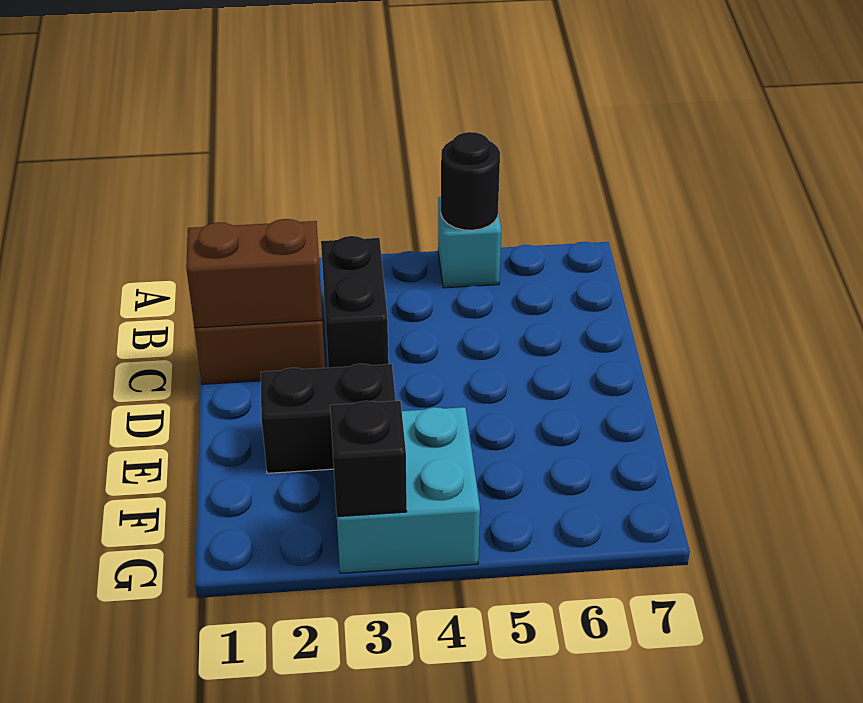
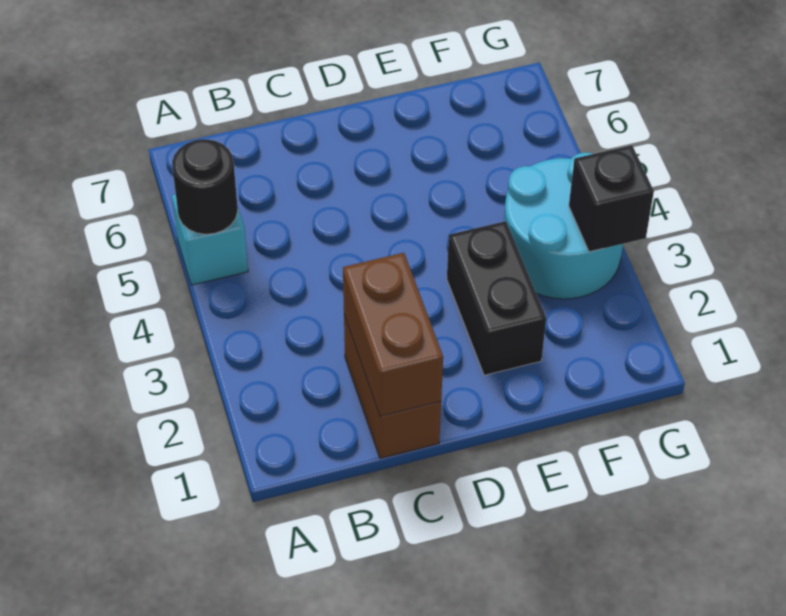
black brick B3:C3 level 1 -> none
cyan brick F3:G4 level 1 -> cyan round brick F3:G4 level 1

